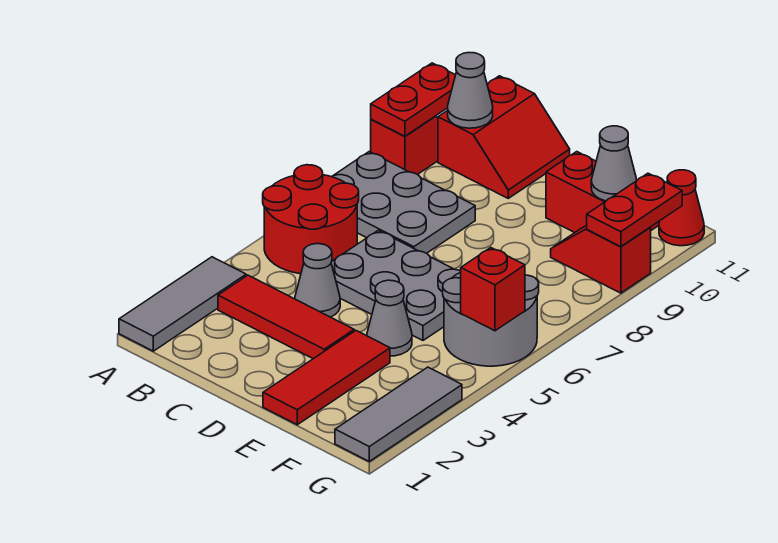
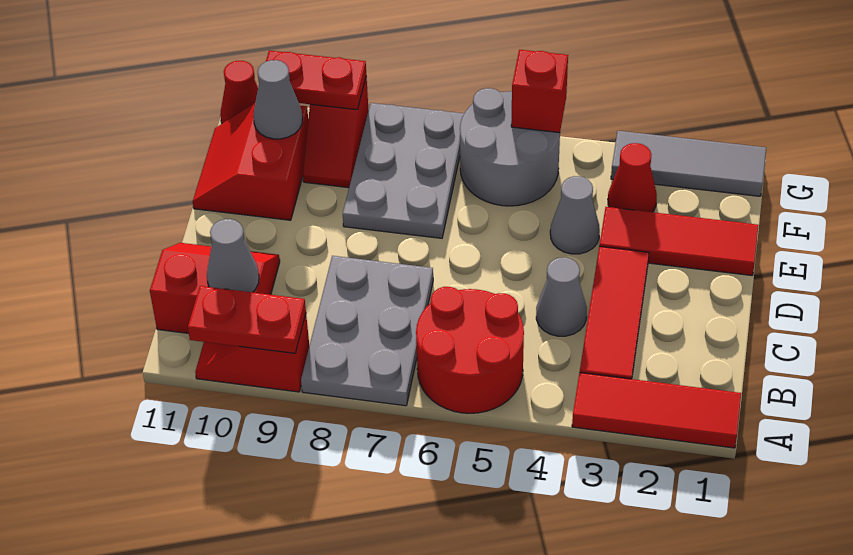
grey tile A1:A3 level 1 -> red tile A1:A3 level 1
grey plate C5:E6 level 1 -> grey plate E7:G8 level 1
none -> red cone F3 level 1

